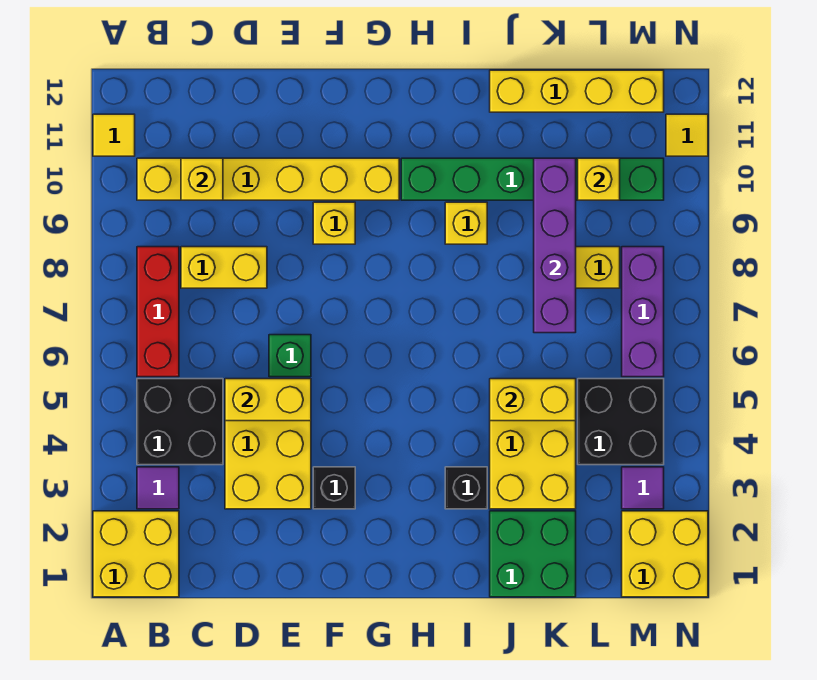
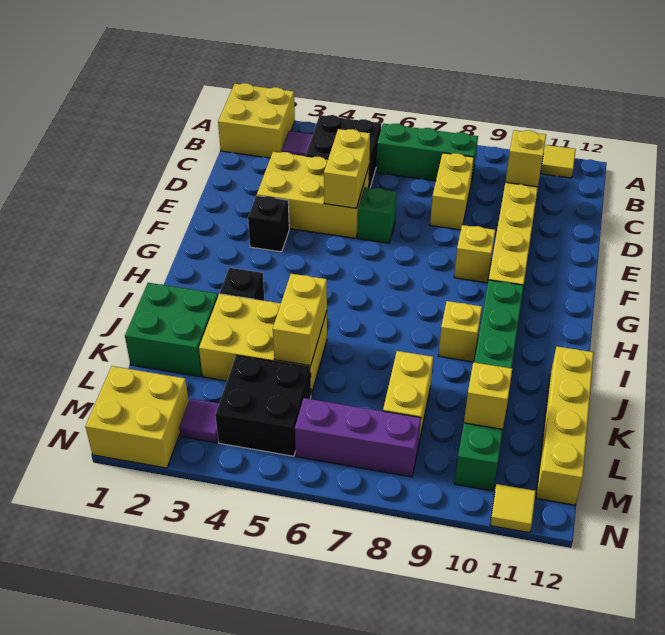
red brick B6:B8 level 1 -> green brick B6:B8 level 1
purple brick K7:K10 level 2 -> none

